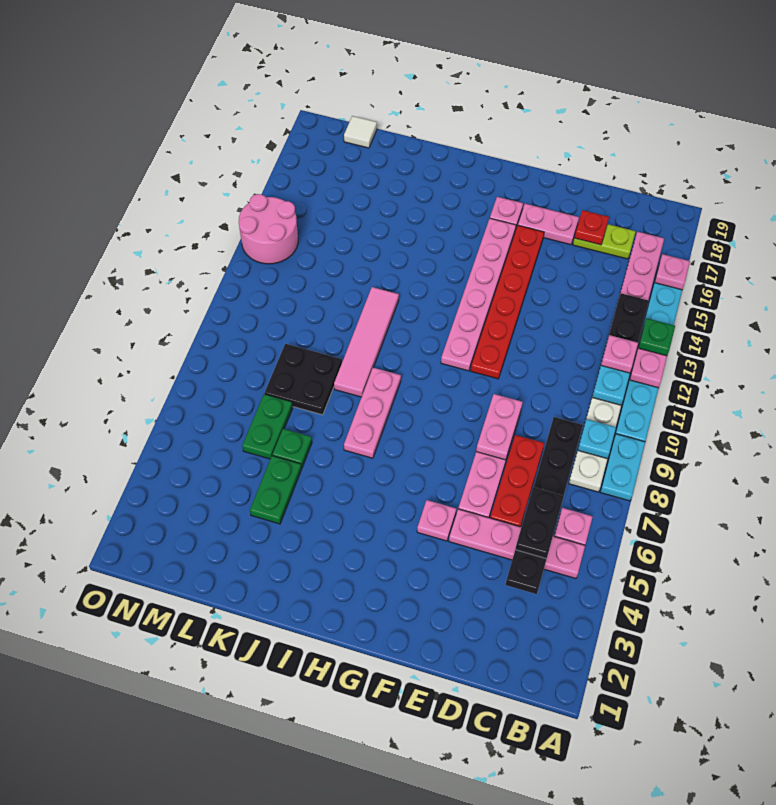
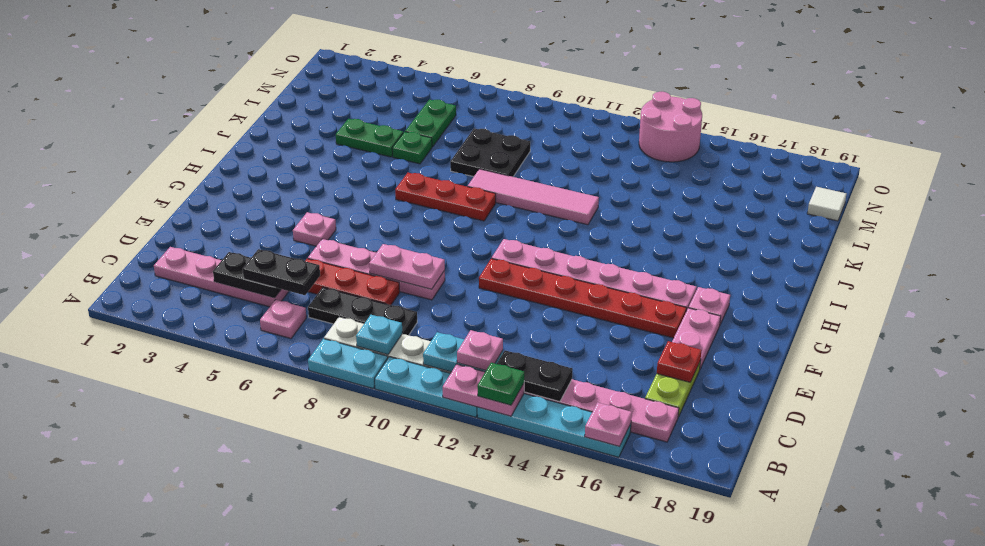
pink plate B5:E5 level 1 -> pink plate C2:C5 level 1
pink plate I7:I9 level 1 -> red plate I7:I9 level 1
green plate L6:L7 level 1 -> green plate L6:M6 level 1

